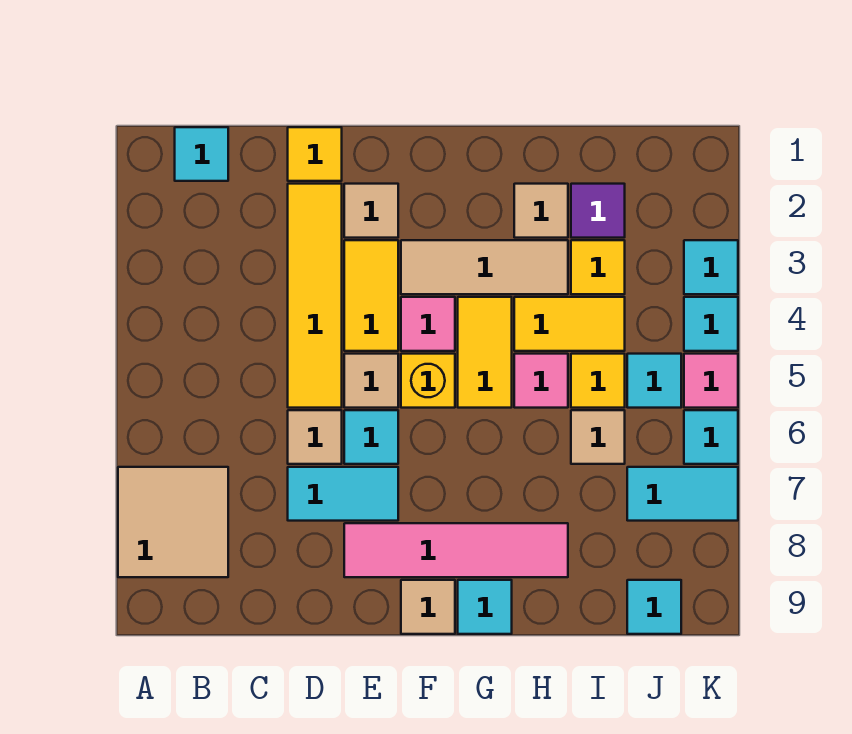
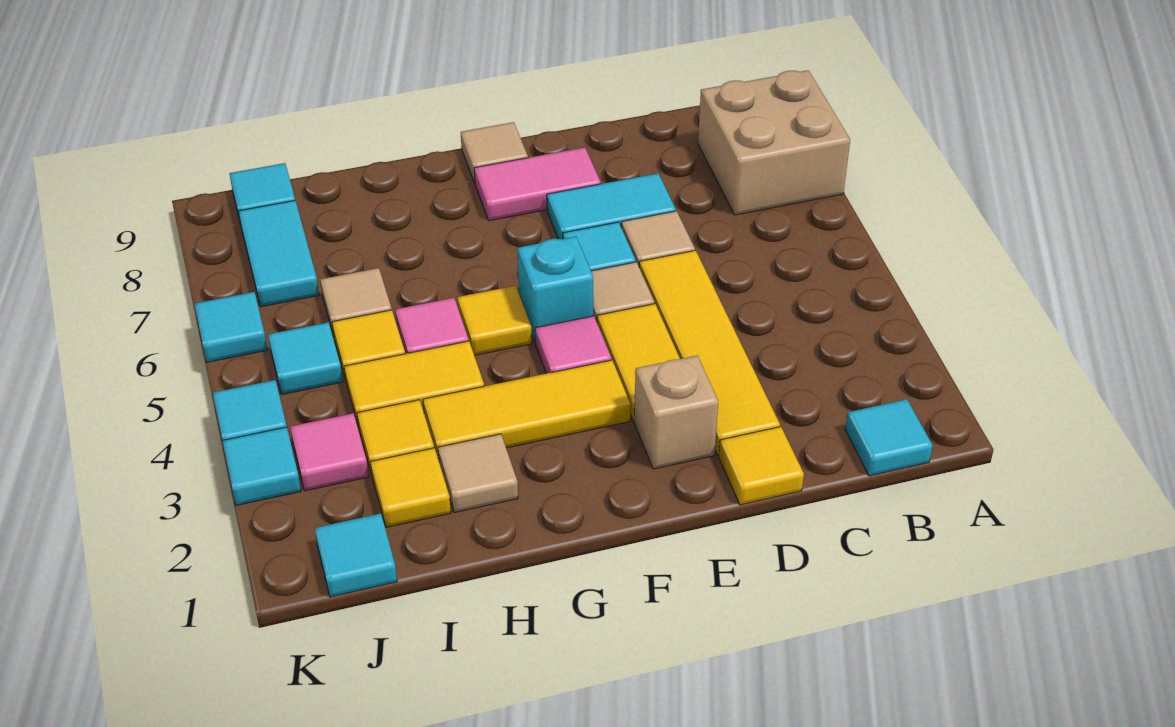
tan tile A7:B8 level 1 -> tan brick A7:B8 level 1
tan tile E2 level 1 -> tan brick E2 level 1
pink tile E8:H8 level 1 -> pink tile E8:F8 level 1
tan tile F3:H3 level 1 -> yellow tile F3:H3 level 1
yellow brick F5 level 1 -> cyan brick F5 level 1
yellow tile G4:G5 level 1 -> yellow tile G5 level 1
cyan tile G9 level 1 -> cyan tile J1 level 1
purple tile I2 level 1 -> yellow tile I2 level 1
cyan tile J7:K7 level 1 -> cyan tile J7:J8 level 1
pink tile K5 level 1 -> pink tile J3 level 1

